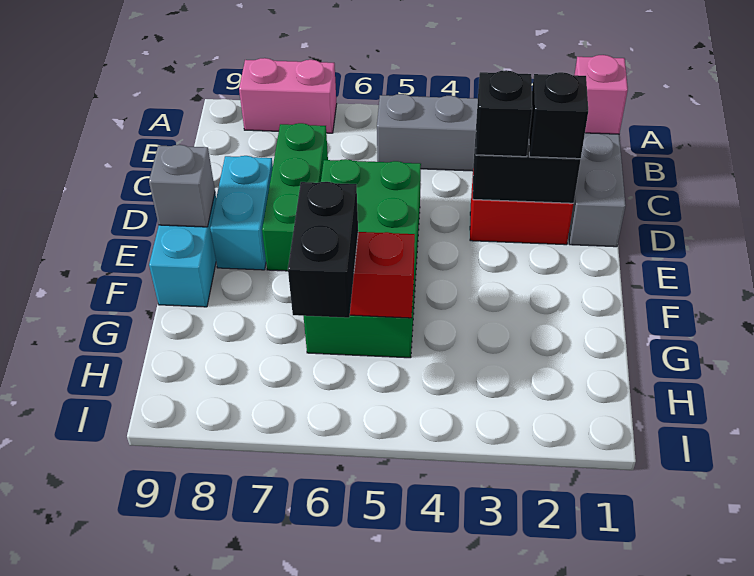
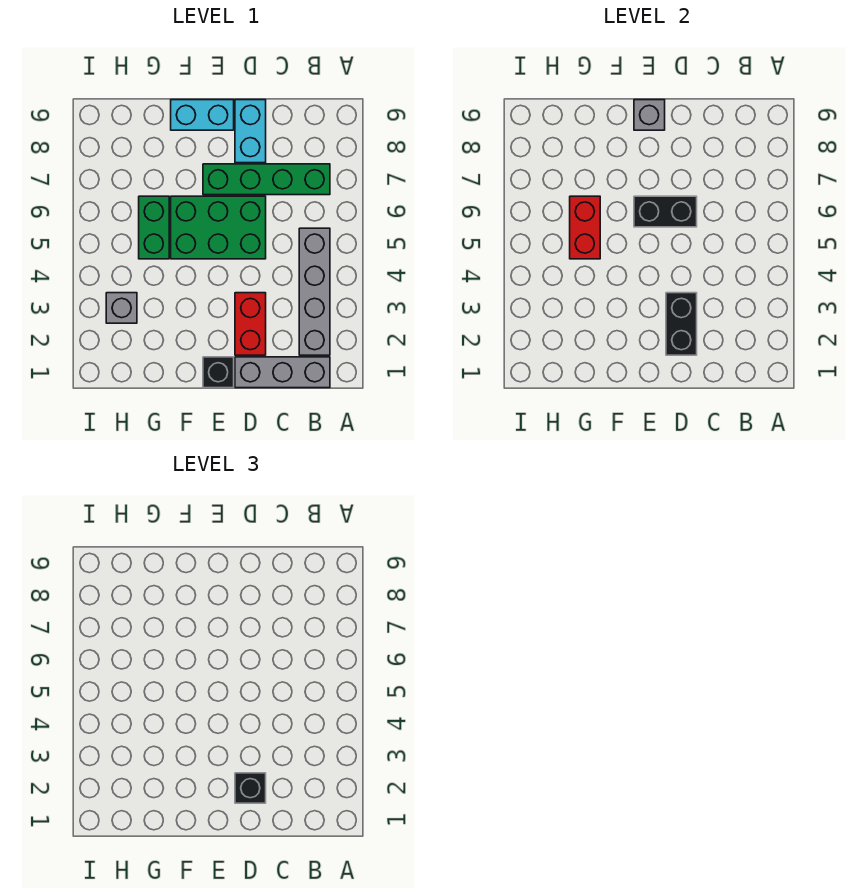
pink brick A7:A8 level 1 -> none
pink brick B1 level 2 -> none
green brick C7:E7 level 1 -> green brick B7:E7 level 1
black brick D3 level 3 -> black brick E1 level 1
cyan brick D8:E8 level 1 -> cyan brick D8:D9 level 1
black brick G6:H6 level 3 -> black brick D6:E6 level 2
none -> grey brick H3 level 1

